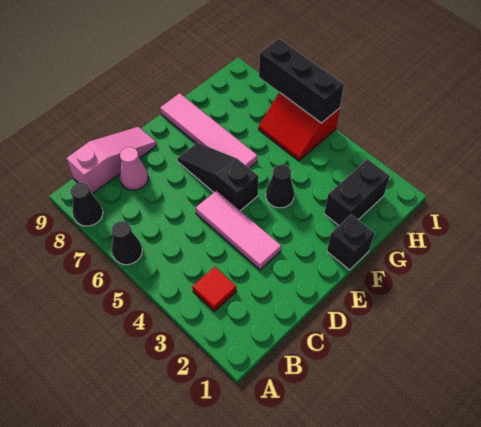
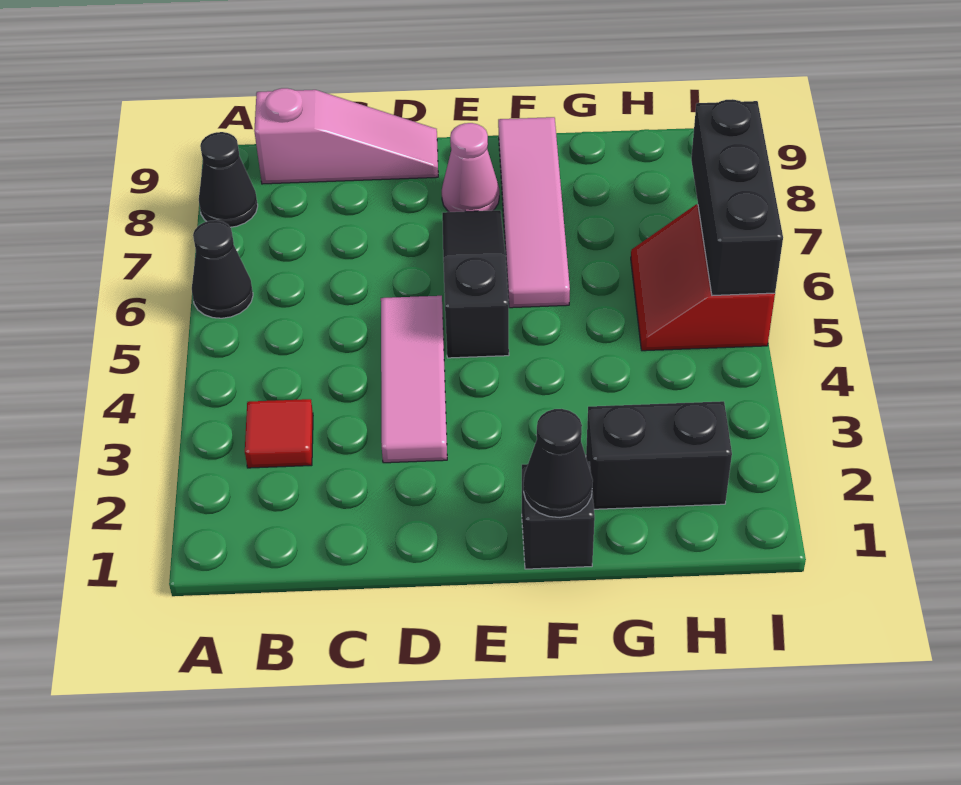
pink cone C8 level 1 -> pink cone E8 level 1
black cone F4 level 1 -> black cone F1 level 2

